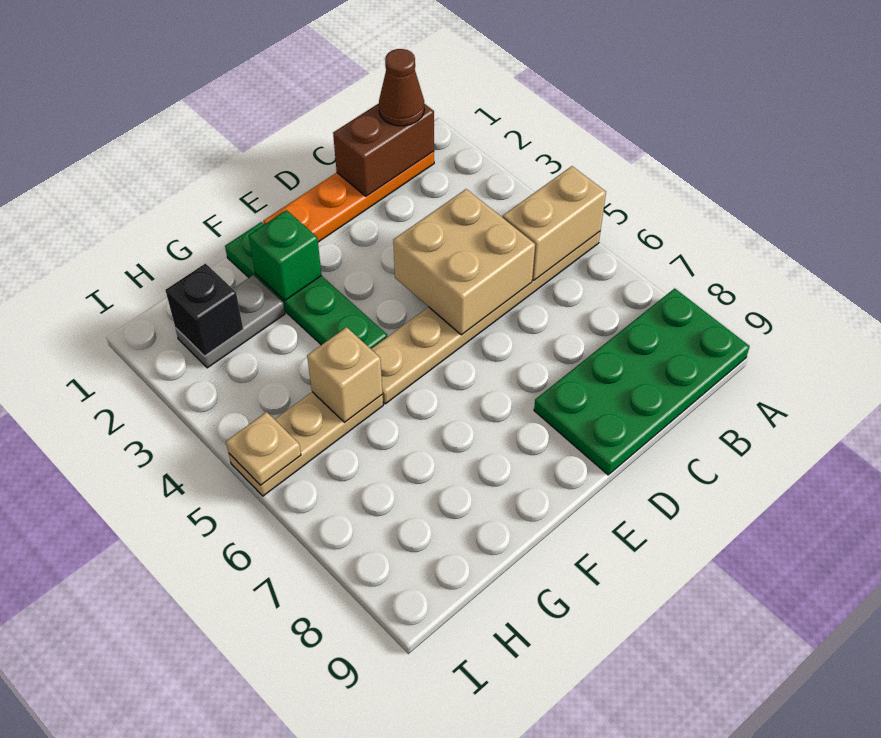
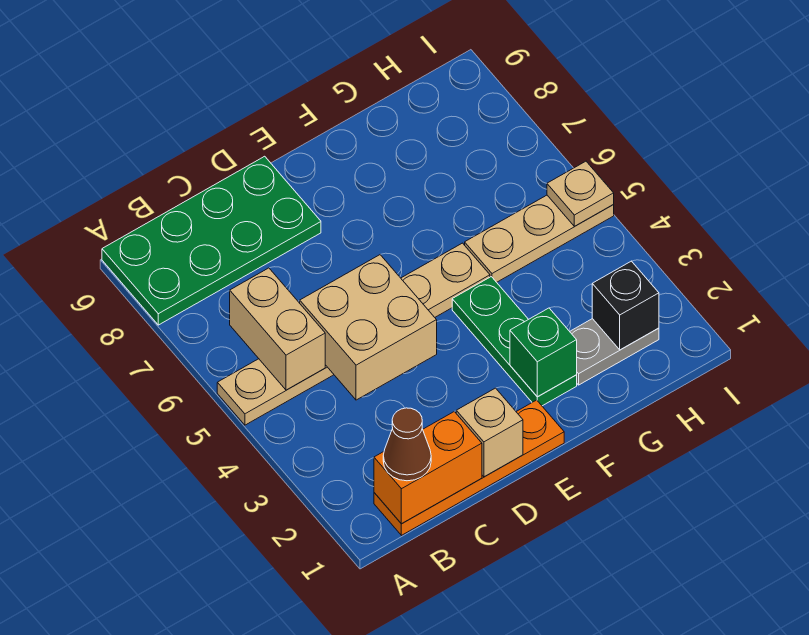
tan brick A5:B5 level 2 -> tan brick B5:B6 level 2
brown brick B1:C1 level 2 -> orange brick B1:C1 level 2
green plate F1:F4 level 1 -> green plate F2:F4 level 1
tan brick G5 level 2 -> tan brick D1 level 2

